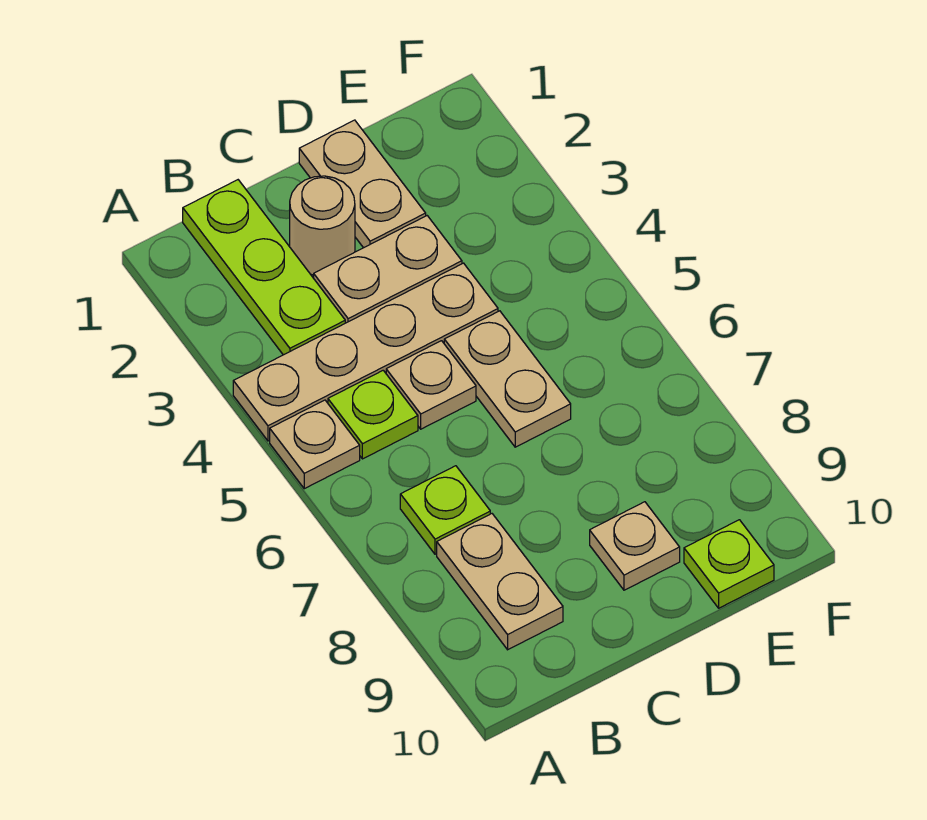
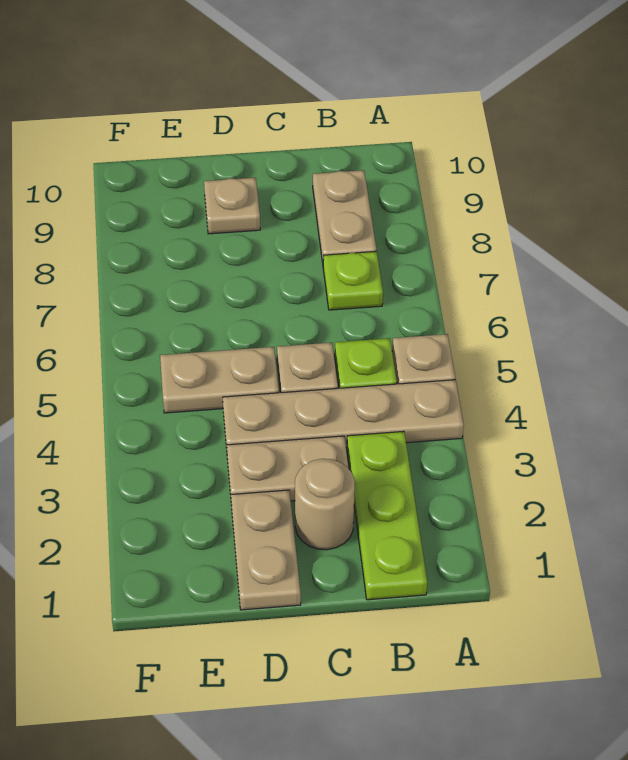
tan plate D5:D6 level 1 -> tan plate D5:E5 level 1
lime plate E10 level 1 -> none

